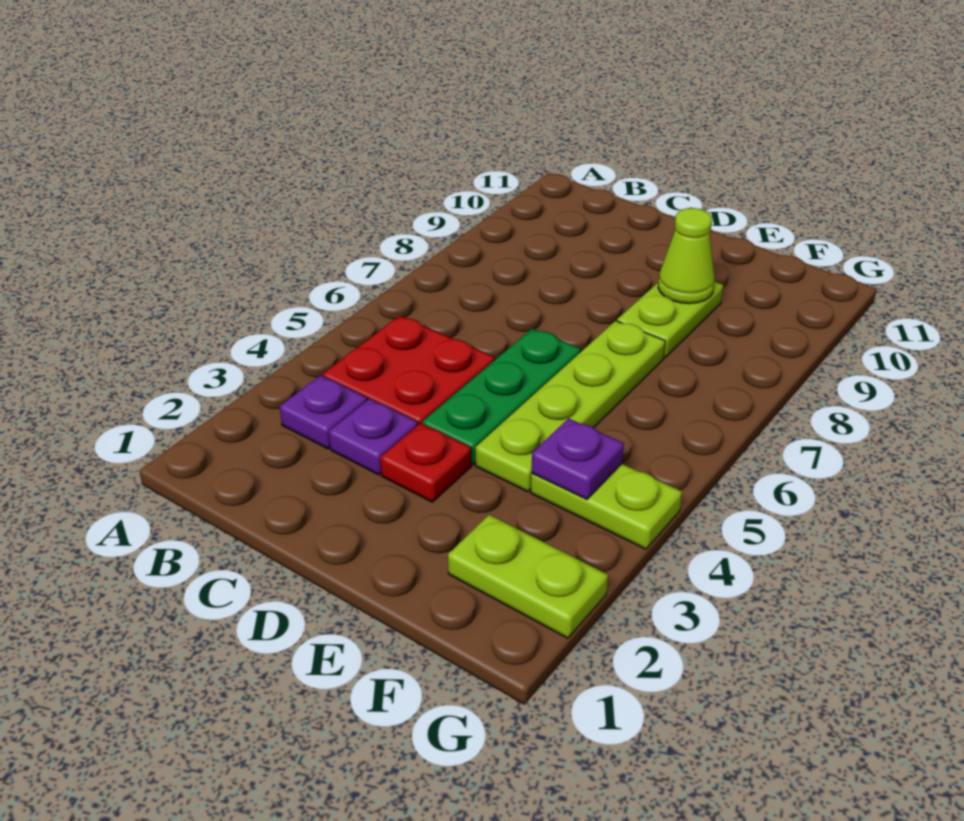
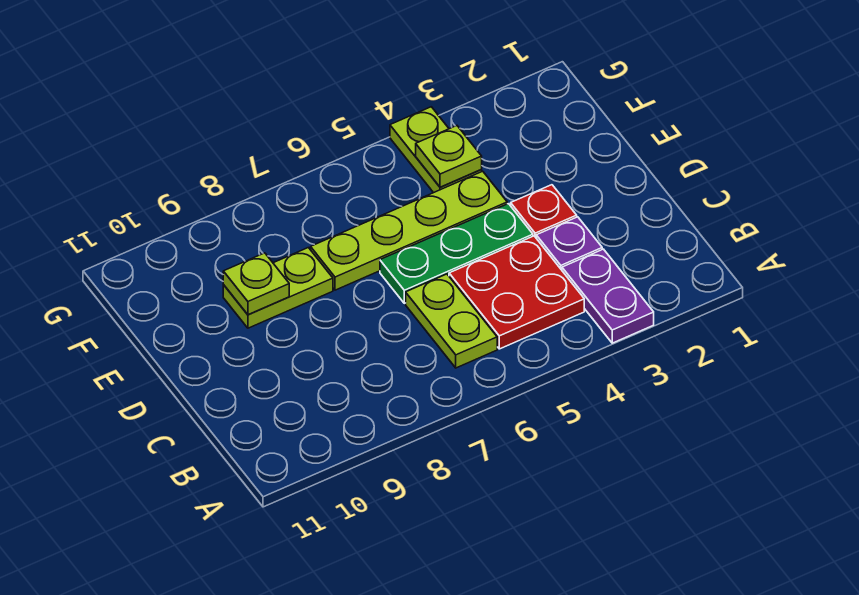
purple plate B3 level 1 -> purple plate A3:B3 level 1
lime cone E9 level 2 -> lime plate E9 level 2
lime plate F2:G2 level 1 -> lime plate B6:C6 level 1
purple plate F4 level 2 -> lime plate F4 level 2

